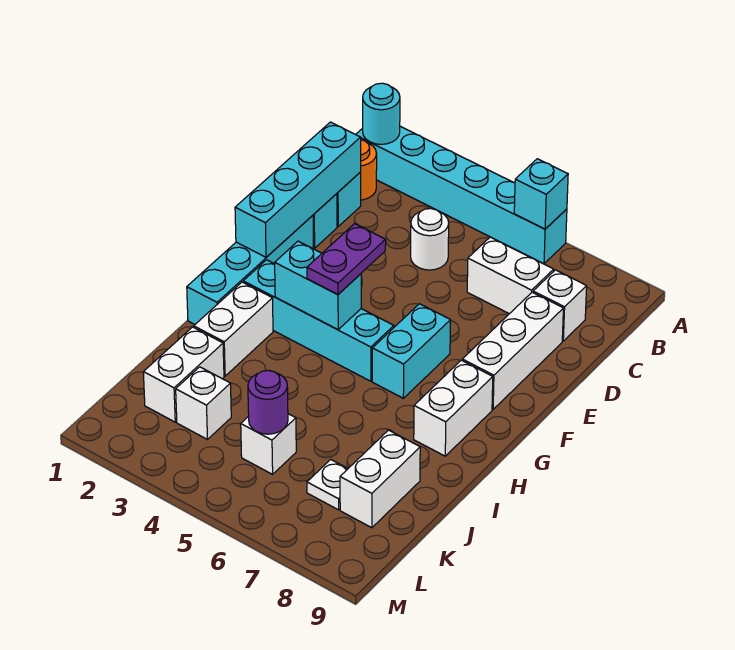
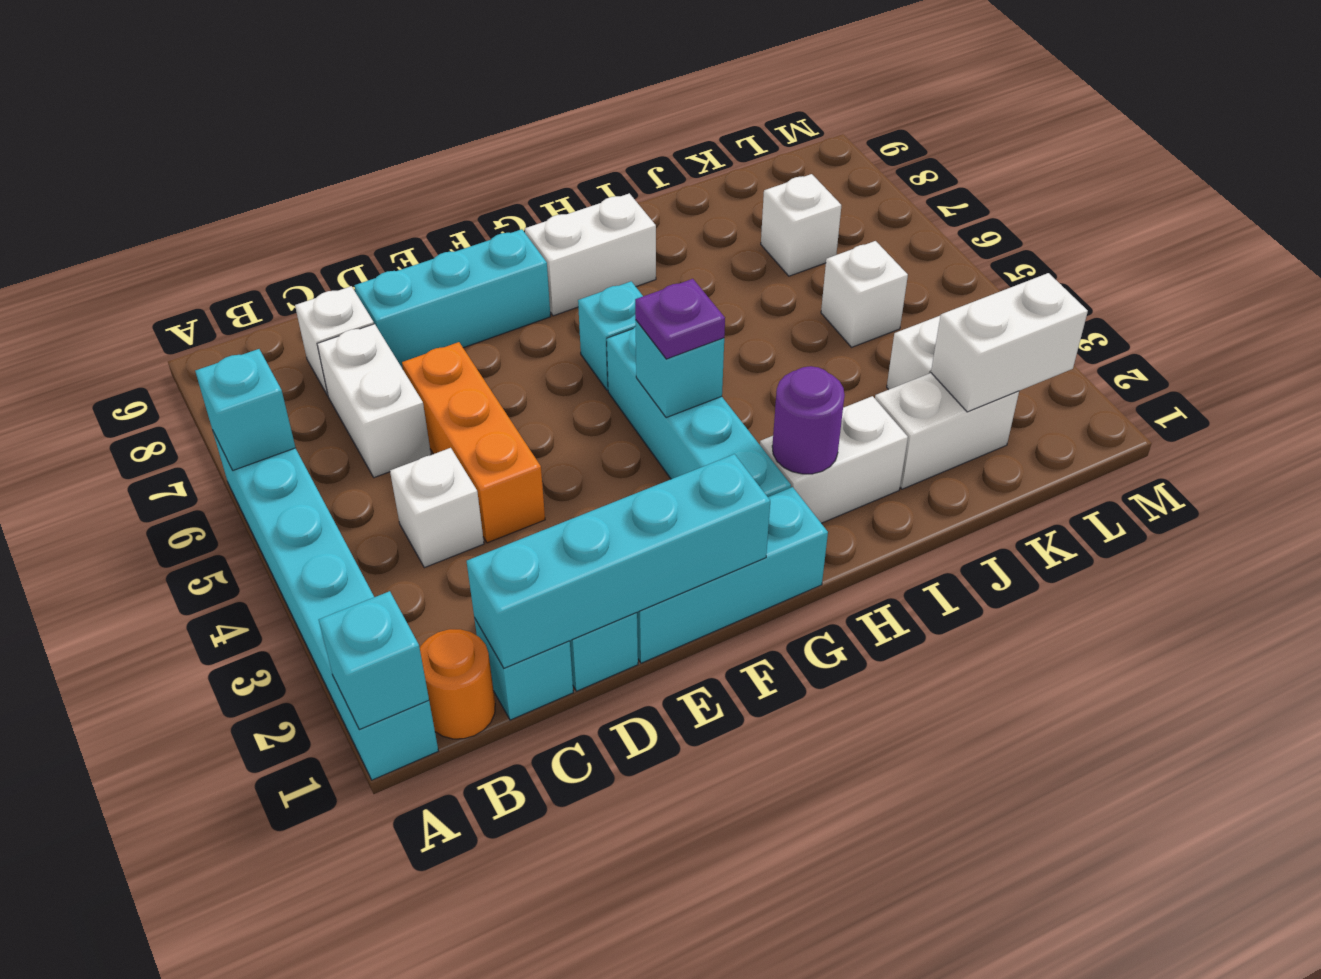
cyan round brick A1 level 2 -> cyan brick A1 level 2
white round brick C4 level 1 -> white brick C4 level 1
none -> orange brick D4:D6 level 1
white brick D8:F8 level 1 -> cyan brick D8:F8 level 1
cyan brick E1:H1 level 1 -> cyan brick E1:G1 level 1
purple plate F4:G4 level 3 -> purple plate G4 level 3
cyan brick F6:G6 level 1 -> cyan brick G6 level 1
cyan brick G3:G4 level 2 -> cyan brick G4 level 2
white brick J8:K8 level 1 -> white brick K2:L2 level 2
purple round brick K5 level 2 -> purple round brick H2 level 2
white plate K7 level 1 -> white brick K7 level 1

